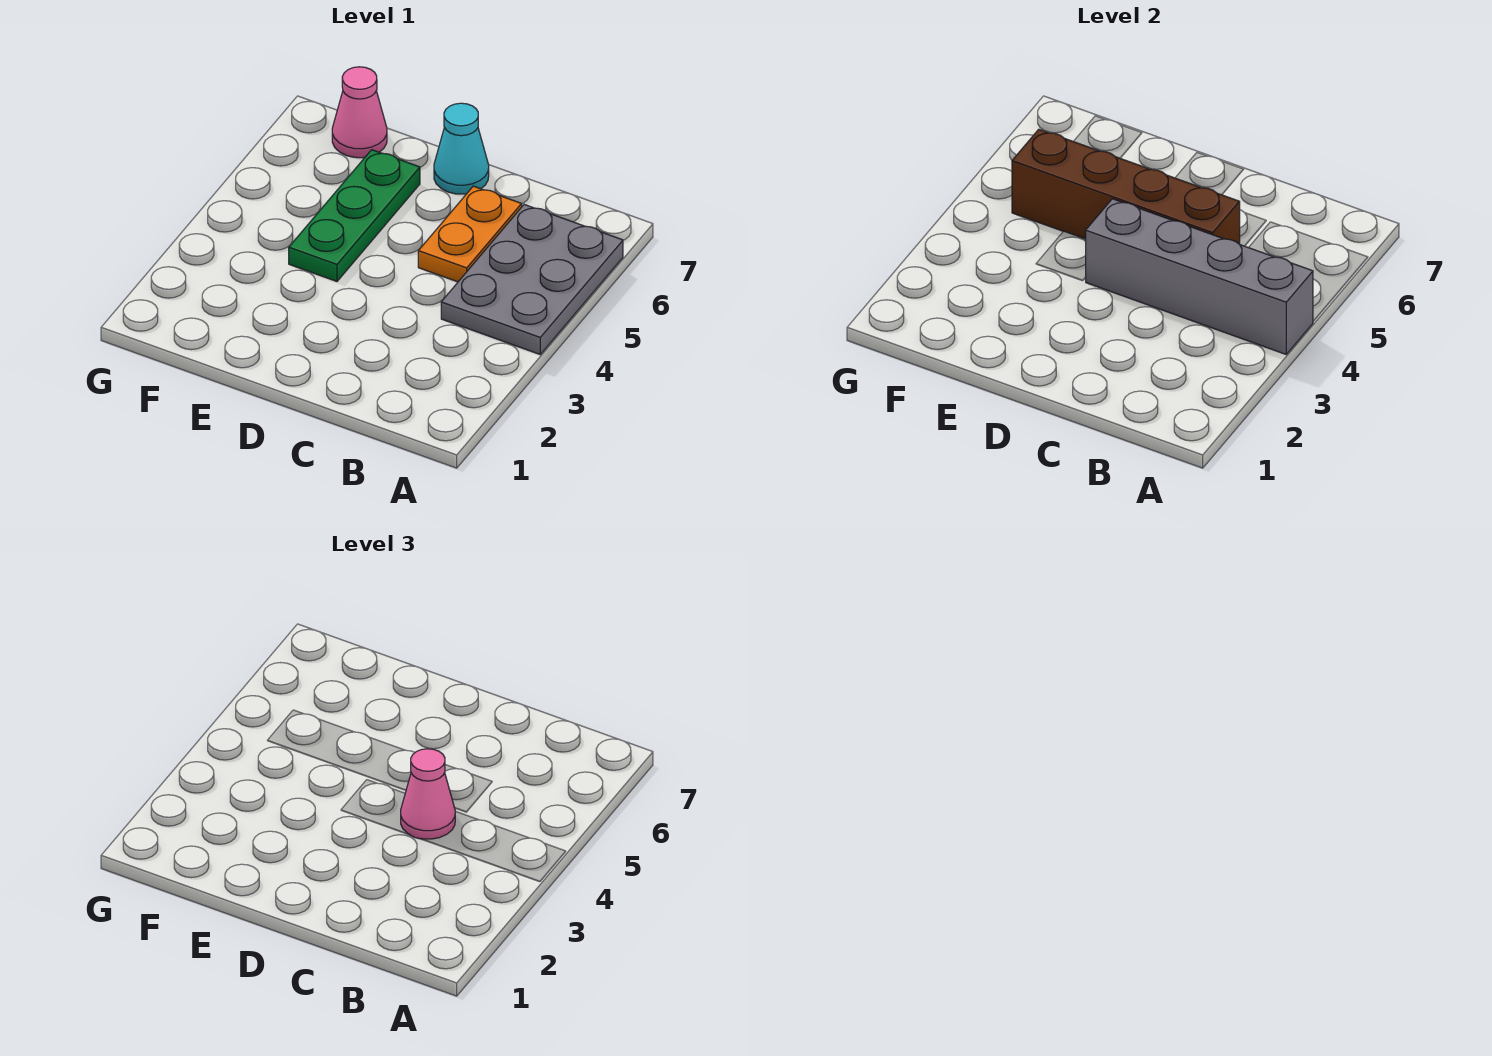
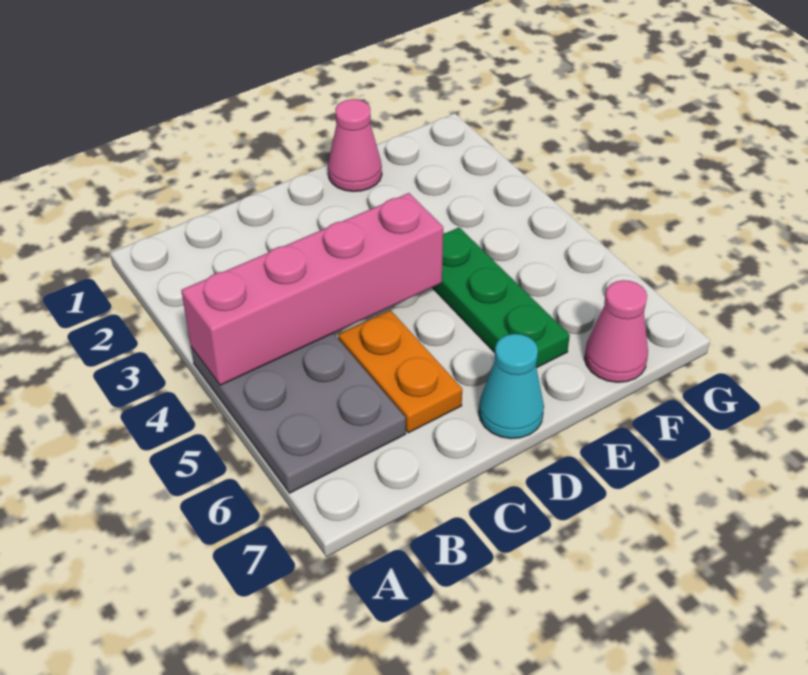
grey brick A4:D4 level 2 -> pink brick A4:D4 level 2
pink cone C4 level 3 -> pink cone E1 level 1
brown brick C5:F5 level 2 -> none

